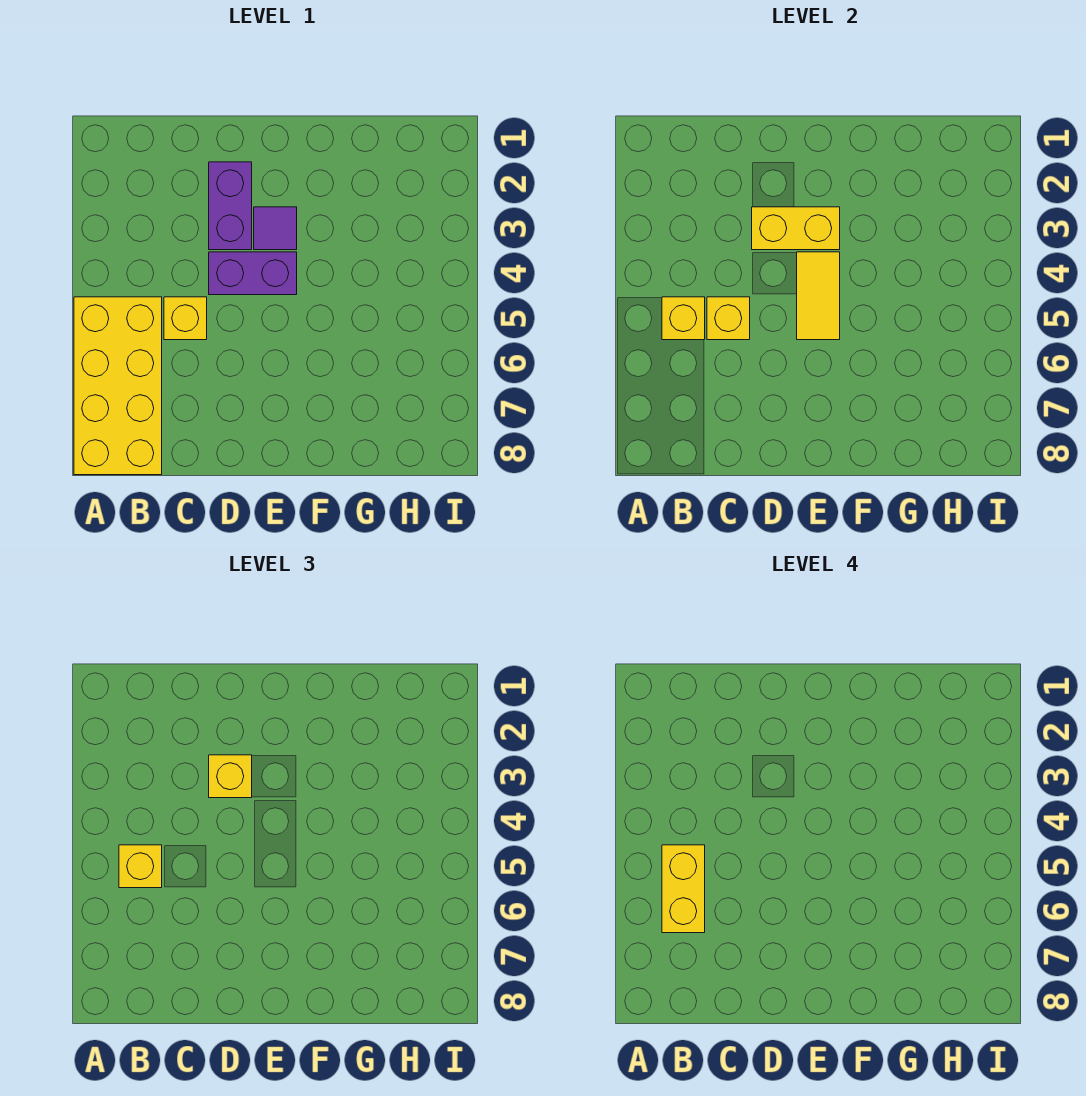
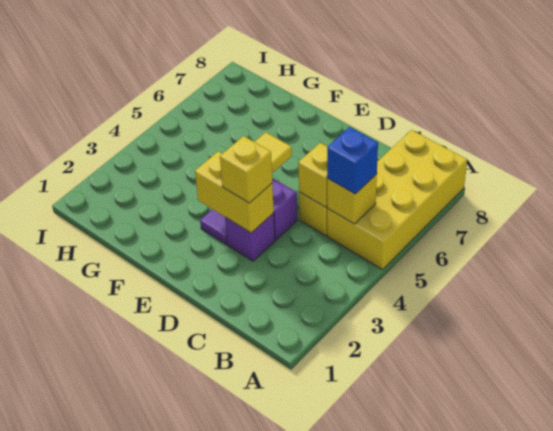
yellow brick B5 level 3 -> blue brick B5 level 3
yellow brick B5:B6 level 4 -> none
purple brick D2:D3 level 1 -> purple brick D3 level 1

